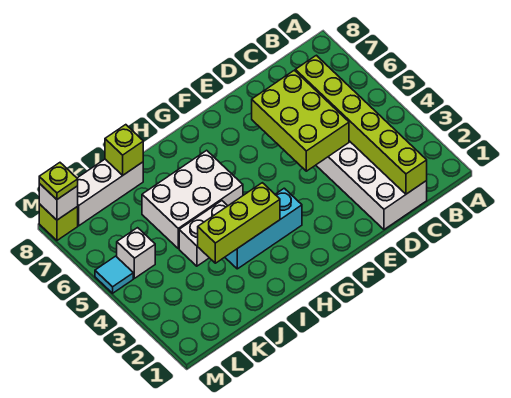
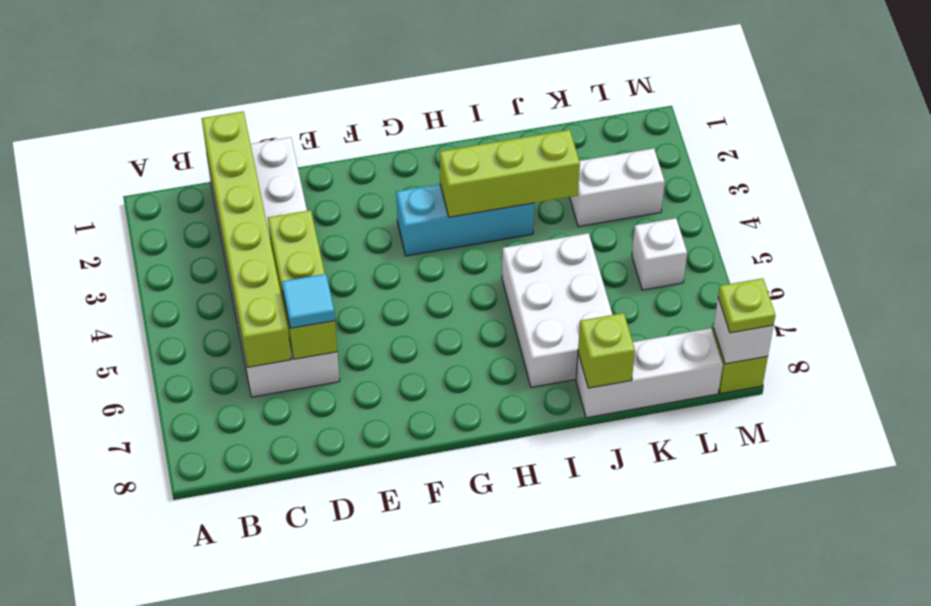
lime brick D4:E6 level 2 -> lime brick D4:D6 level 2
white brick H5:J6 level 1 -> white brick I5:J7 level 1
white brick I4:J4 level 1 -> white brick K3:L3 level 1
cyan tile M5 level 1 -> cyan tile D6 level 3

